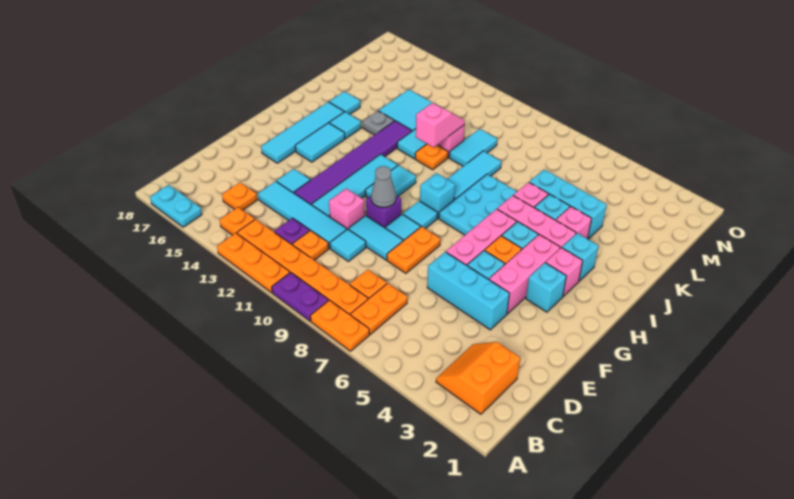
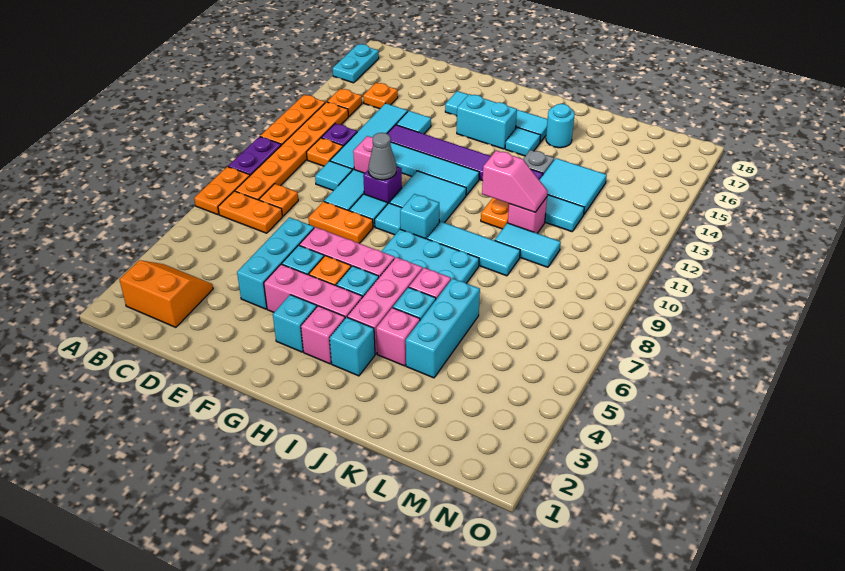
cyan tile G11:H11 level 1 -> cyan tile G10:H11 level 1
cyan tile G15:H15 level 1 -> cyan brick G15:H15 level 1
cyan tile J16 level 1 -> cyan round brick J16 level 1

